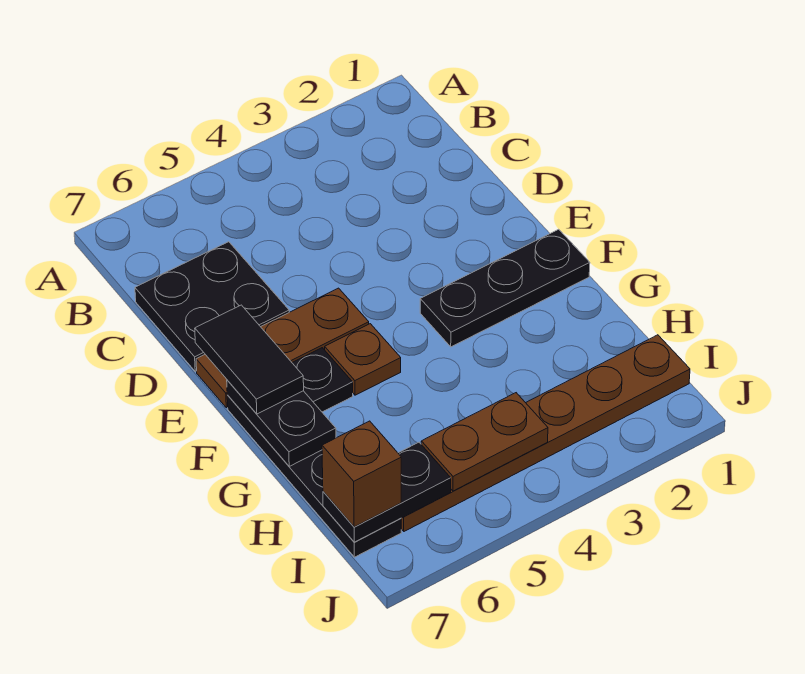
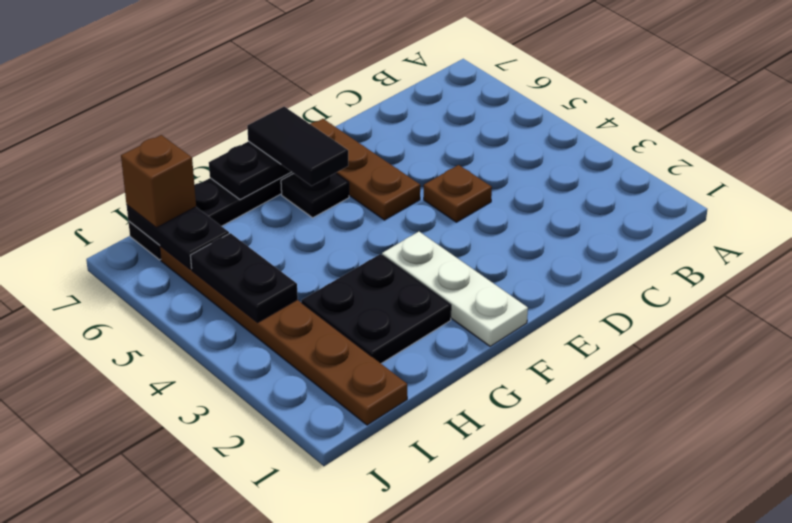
black plate C6:D7 level 1 -> black plate G2:H3 level 1
black tile E7:F7 level 3 -> black tile F6:F7 level 3
black plate F1:F3 level 1 -> white plate F1:F3 level 1
brown plate F5 level 1 -> brown plate D4 level 1
brown plate I4:I5 level 2 -> black plate I4:I5 level 2

